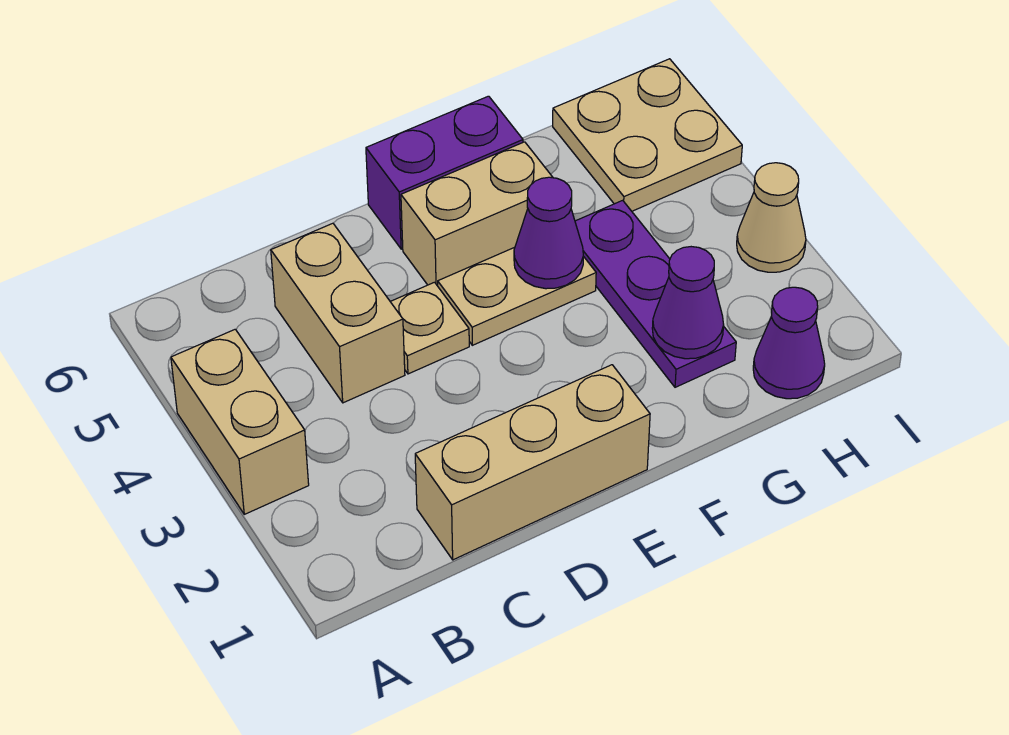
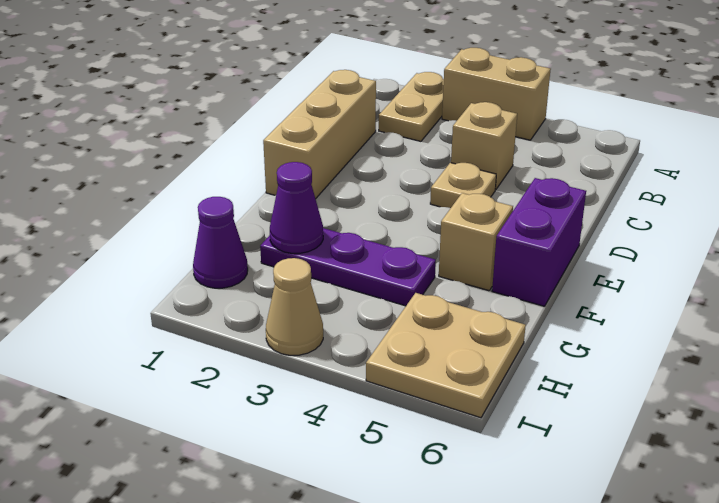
tan brick C4:C5 level 1 -> tan brick C4 level 1
tan plate E4:F4 level 1 -> tan plate A2:B2 level 1
tan brick E5:F5 level 1 -> tan brick F5 level 1
purple cone F4 level 2 -> none

